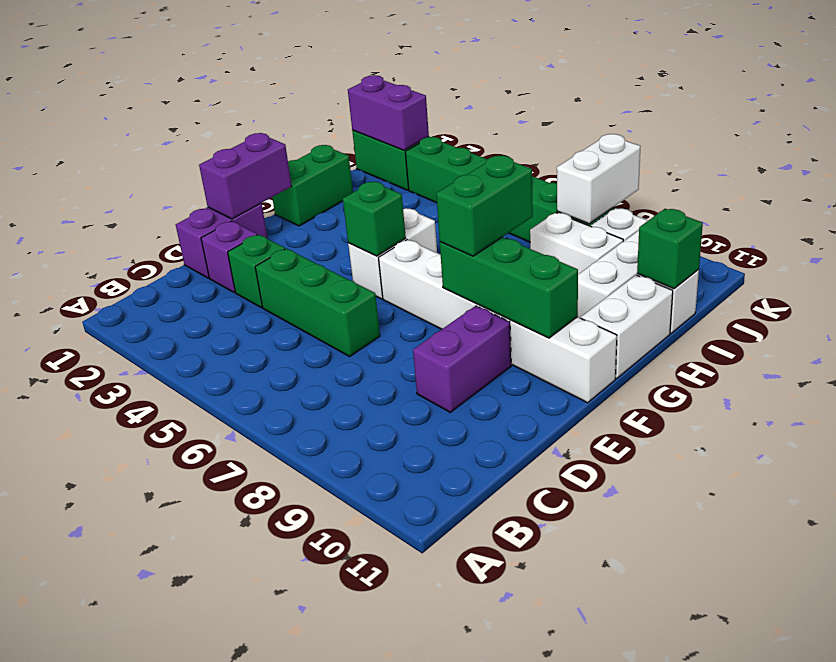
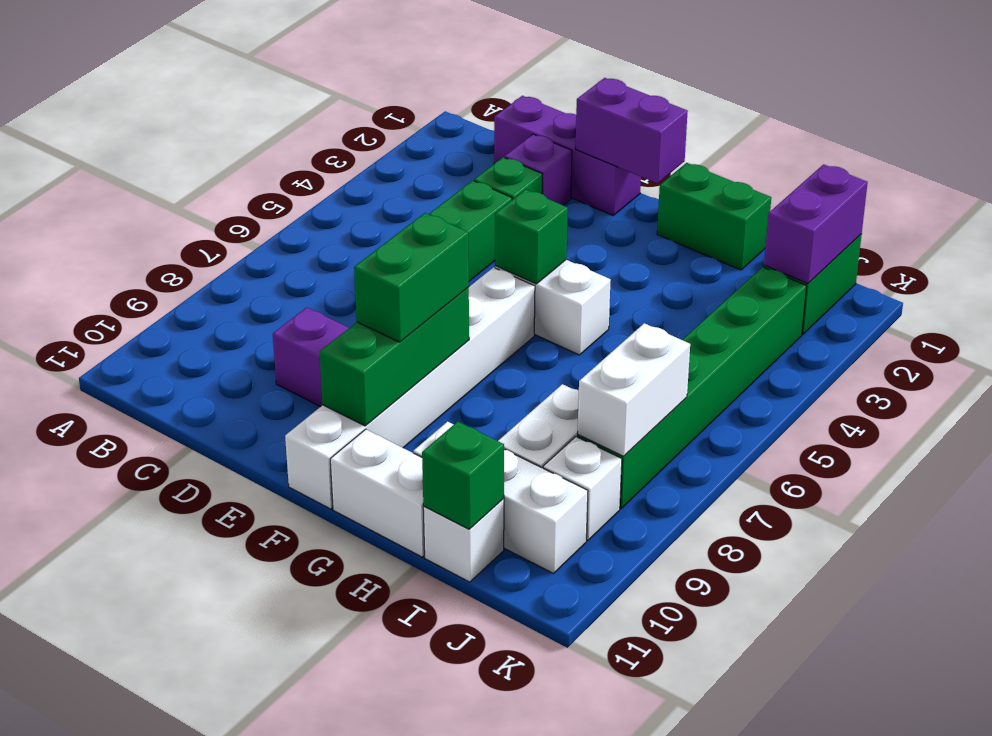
purple brick D1:E1 level 1 -> purple brick C1:E1 level 1
green brick F8:G8 level 3 -> green brick F8:F9 level 3
white brick J8:K8 level 2 -> white brick J7:J8 level 2

